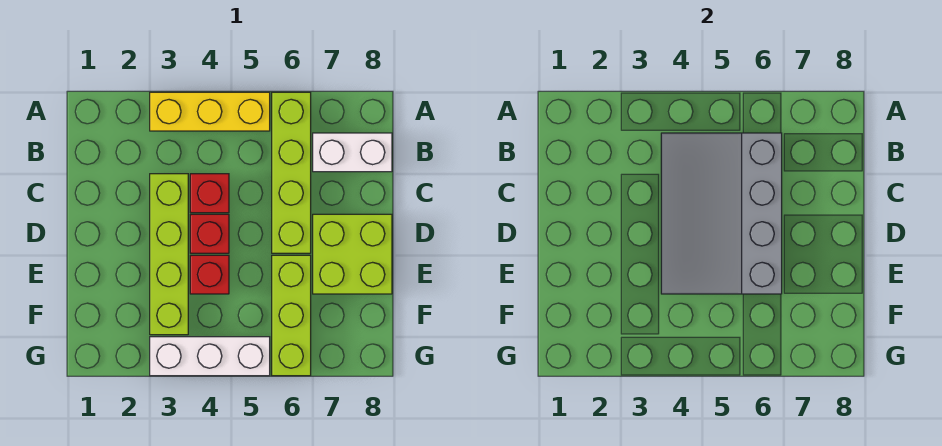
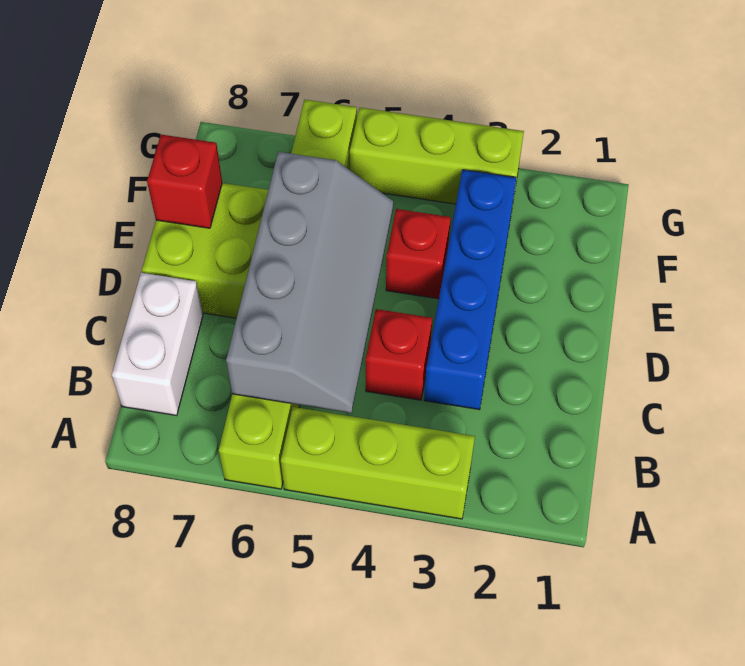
yellow brick A3:A5 level 1 -> lime brick A3:A5 level 1
grey slope B4:E6 level 2 top 6 -> grey slope B5:E6 level 2 top 6
white brick B7:B8 level 1 -> white brick B8:C8 level 1
lime brick C3:F3 level 1 -> blue brick C3:F3 level 1
red brick D4 level 1 -> red brick E8 level 2
white brick G3:G5 level 1 -> lime brick G3:G5 level 1

